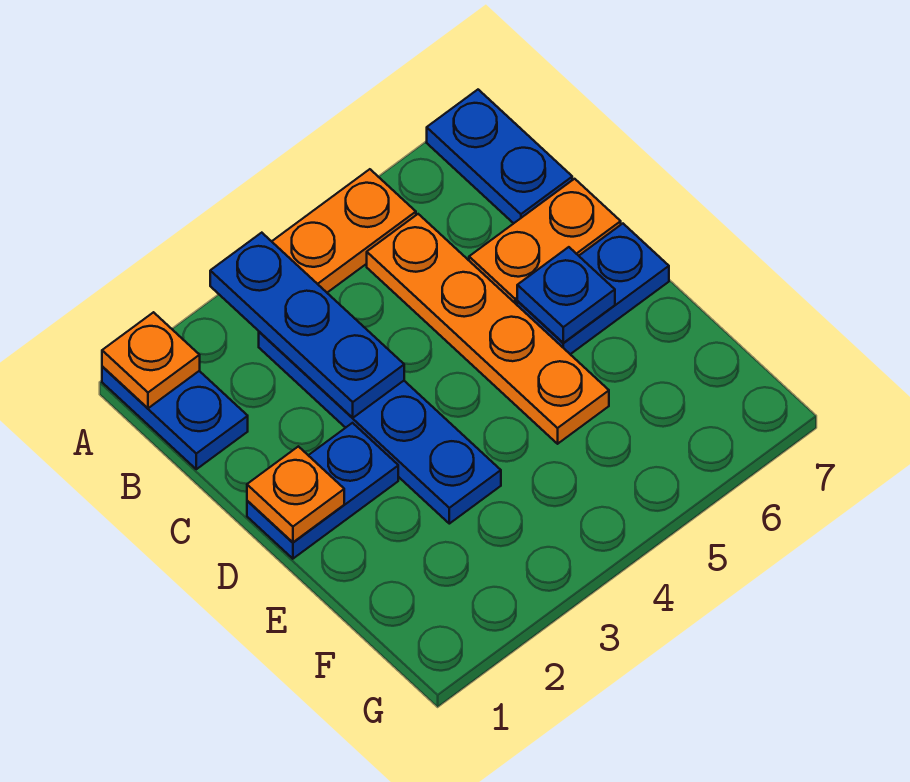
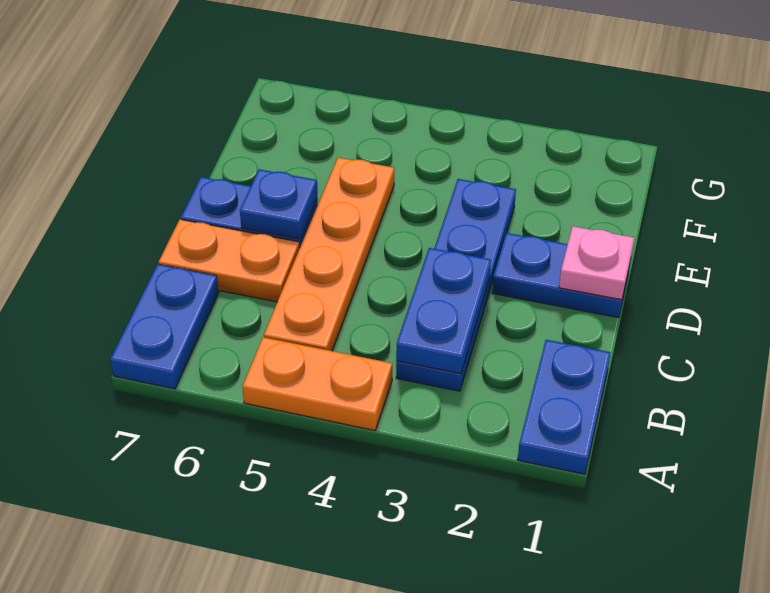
orange plate A1 level 2 -> none
blue plate A3:C3 level 2 -> blue plate B3:C3 level 2
orange plate D1 level 2 -> pink plate D1 level 2

